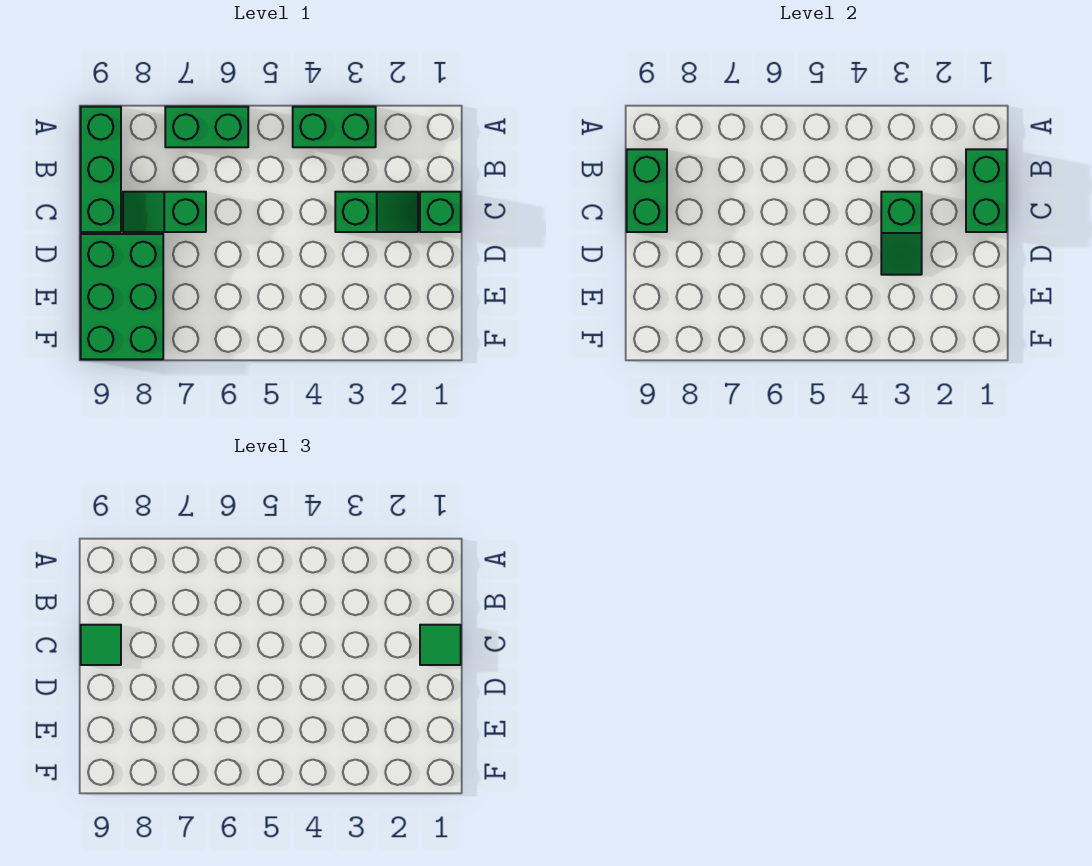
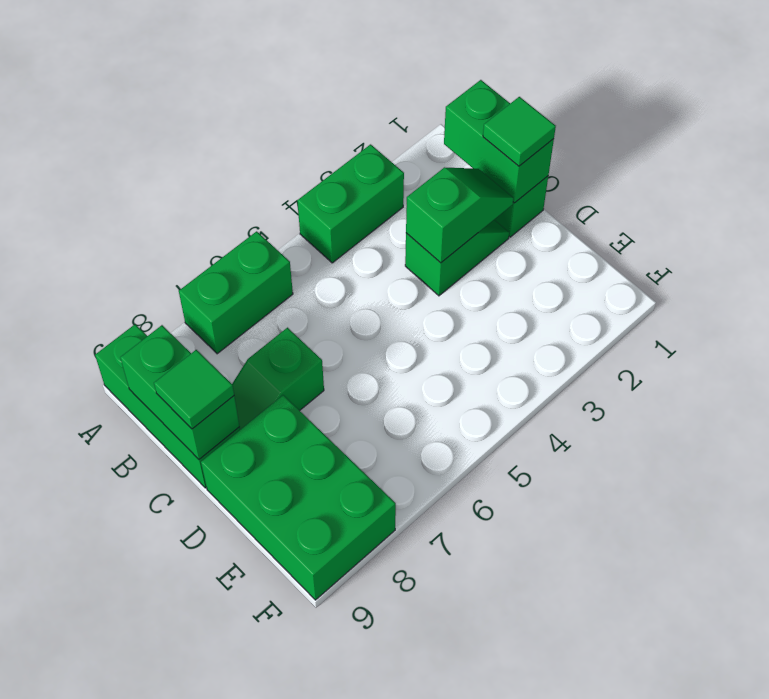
green slope C3:D3 level 2 top C -> green slope C2:C3 level 2 top 3

